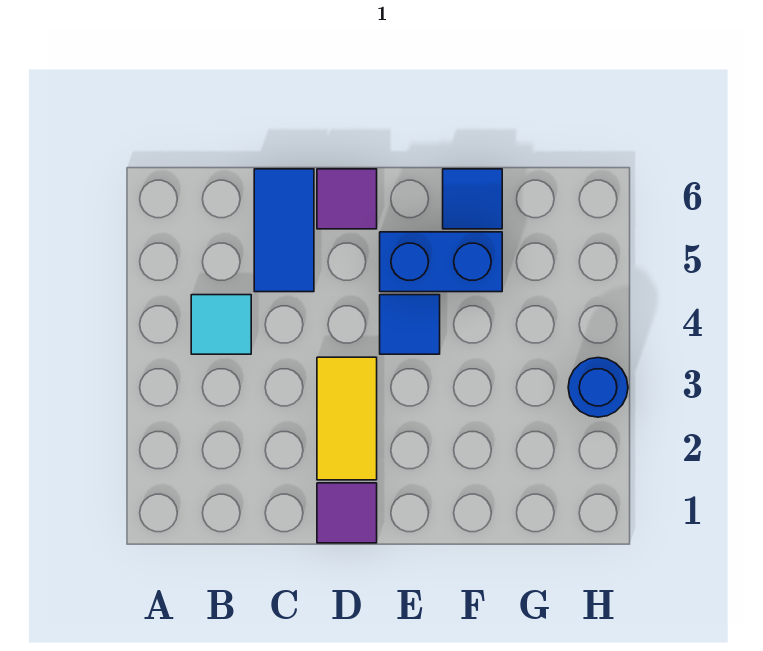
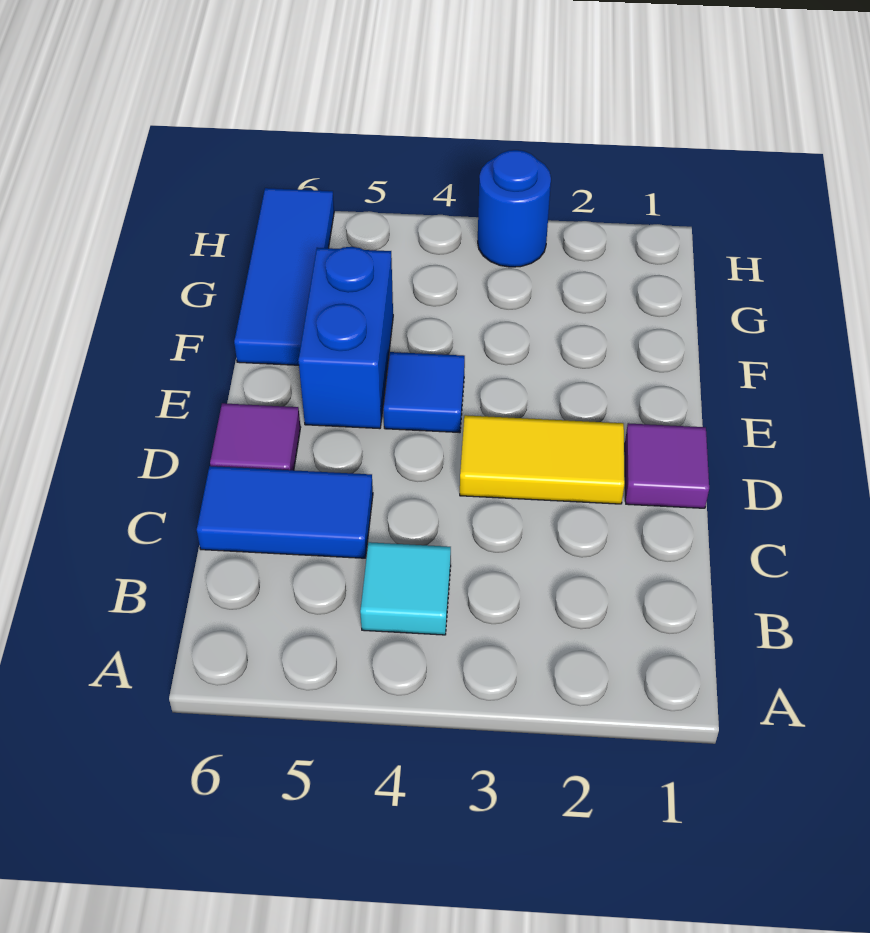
blue tile F6 level 1 -> blue tile F6:H6 level 1

